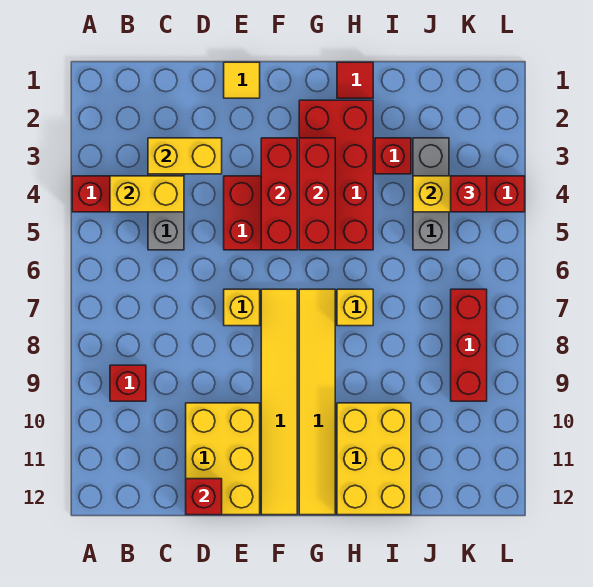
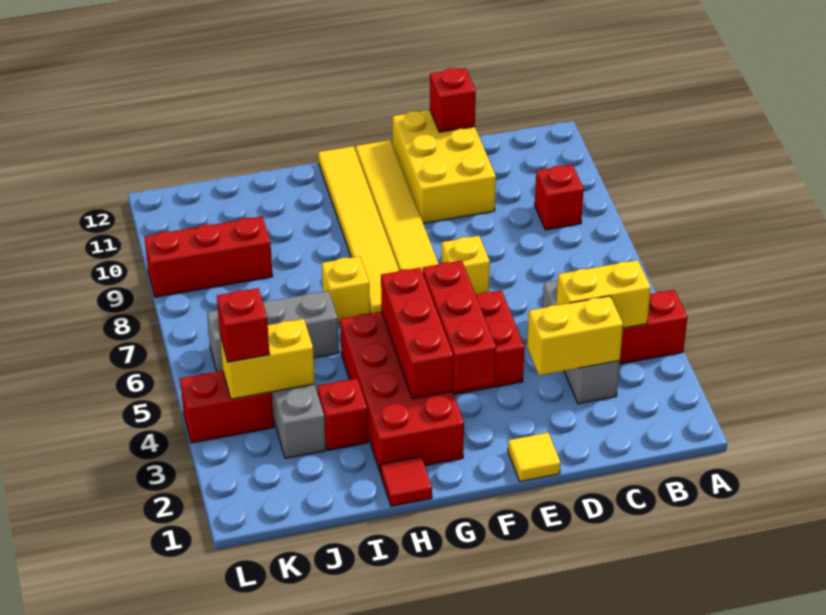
yellow brick H10:I12 level 1 -> none
none -> grey brick I6:K6 level 1
red brick K7:K9 level 1 -> red brick J9:L9 level 1

